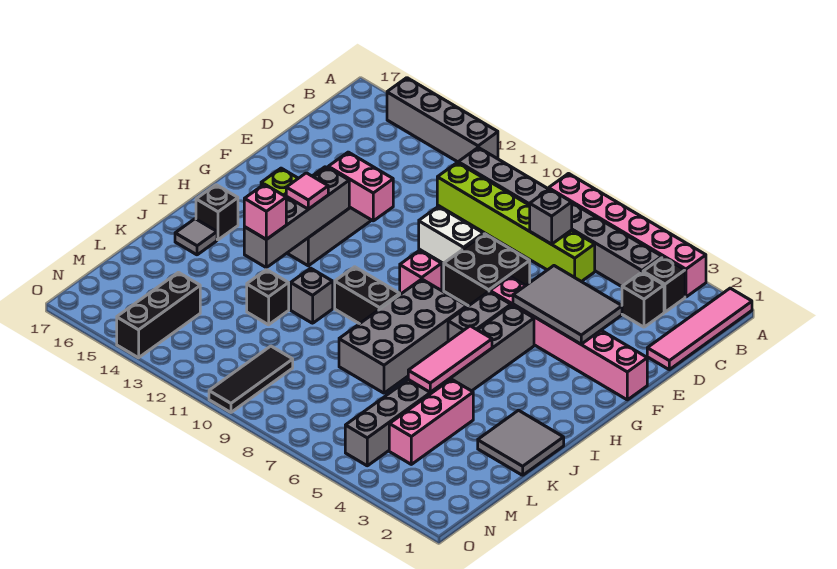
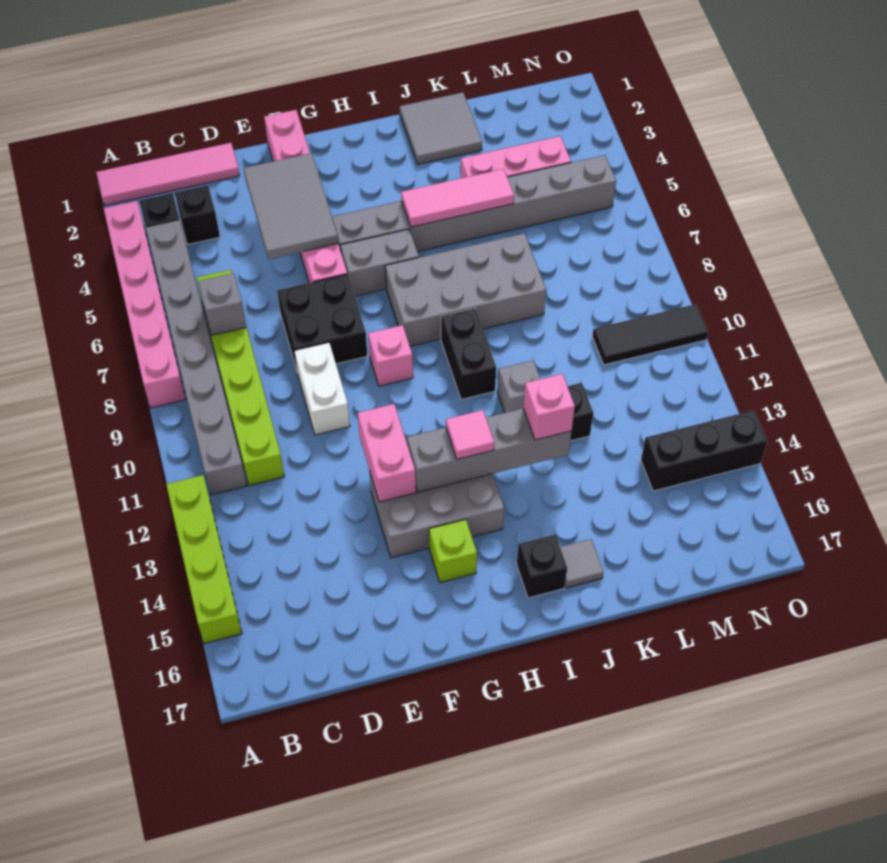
grey brick A12:A15 level 1 -> lime brick A12:A15 level 1

